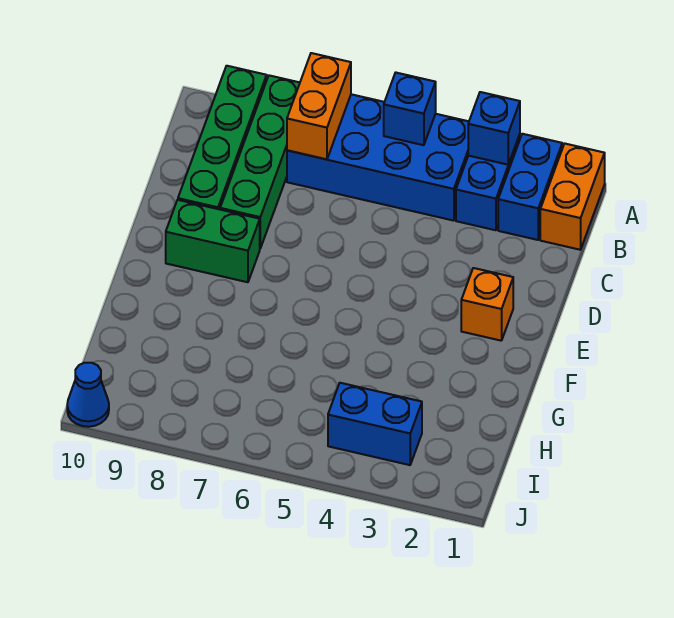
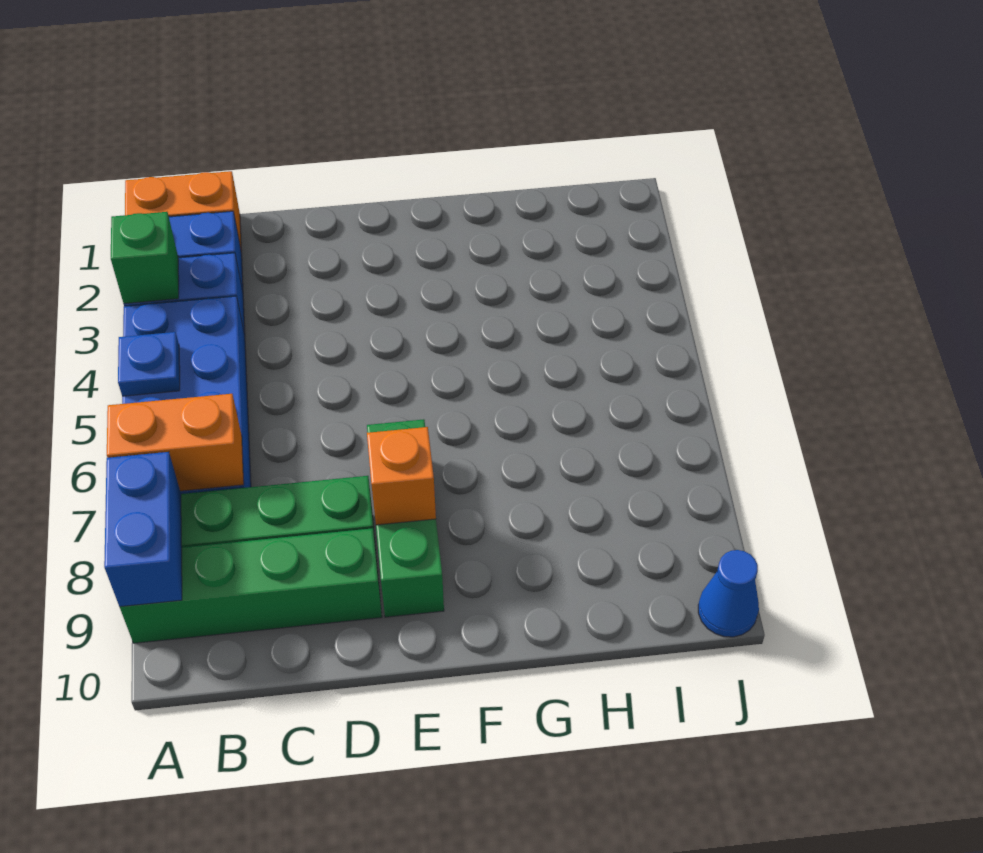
blue brick A3 level 2 -> green brick A3 level 2
blue brick A5 level 2 -> blue plate A5 level 2
orange brick E2 level 1 -> orange brick E8 level 2
green brick E8:E9 level 1 -> green brick E7:E9 level 1
blue brick I3:I4 level 1 -> blue brick A8:A9 level 2

